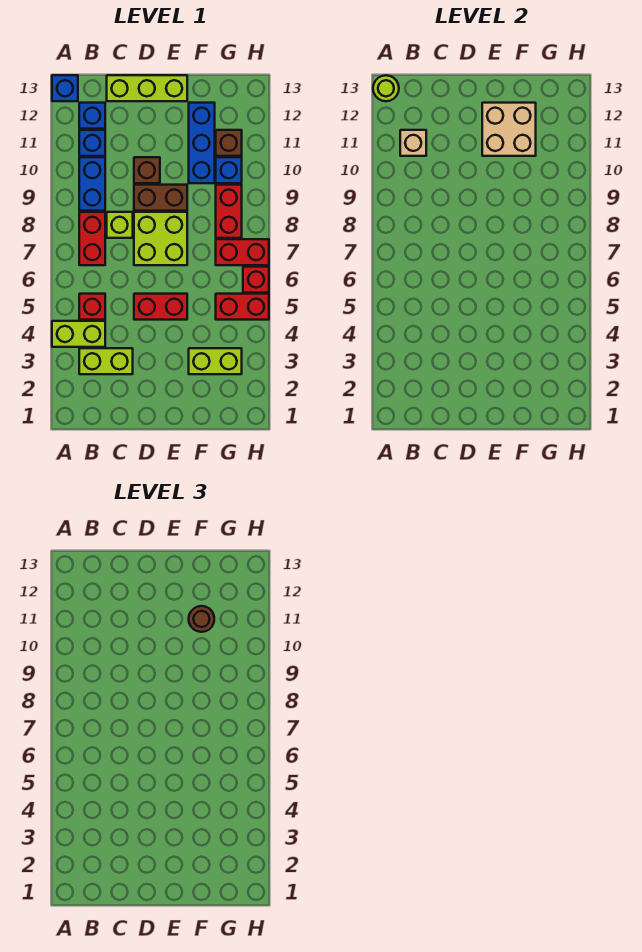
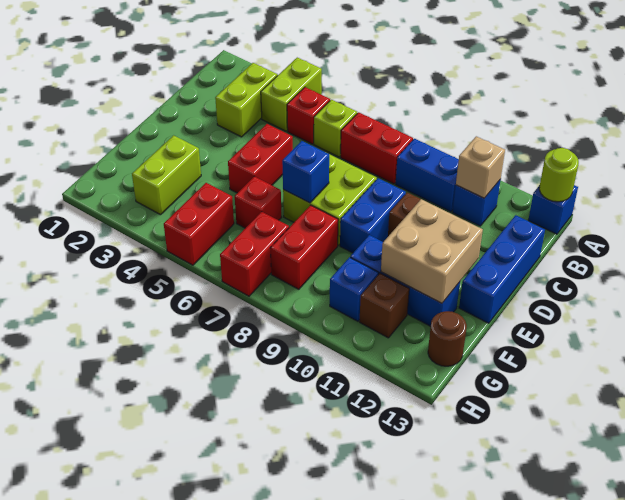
blue brick B12 level 1 -> blue brick E7 level 2
lime brick C8 level 1 -> lime brick B6 level 1
lime brick C13:E13 level 1 -> blue brick C13:E13 level 1
brown brick D9:E9 level 1 -> blue brick D9:E9 level 1
brown round brick F11 level 3 -> brown round brick G13 level 1
red brick G8:G9 level 1 -> red brick F8:G8 level 1
red brick H6 level 1 -> red brick F6 level 1

